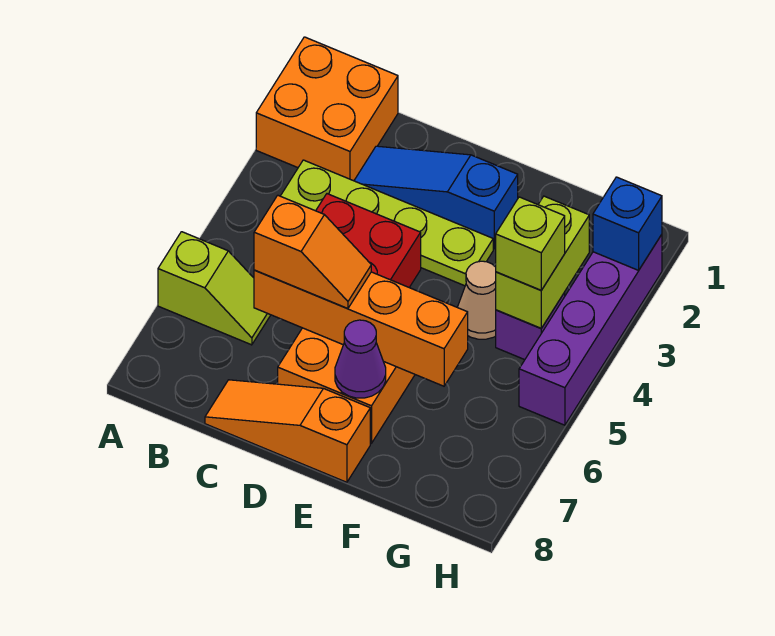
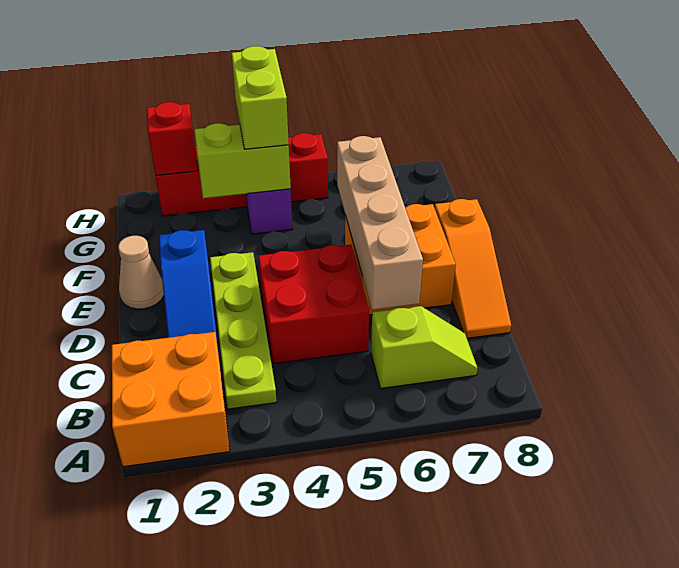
lime slope A6:B6 level 1 top A -> lime slope B6:B7 level 1 top 6
orange brick C6:F6 level 2 -> tan brick C6:F6 level 2
orange slope C6:D6 level 3 top C -> none
purple cone E7 level 2 -> none
tan cone F4 level 1 -> tan cone E1 level 1
lime brick G4 level 3 -> lime brick G4:H4 level 3
purple brick H2:H5 level 1 -> red brick H2:H5 level 1
blue brick H2 level 2 -> red brick H2 level 2

